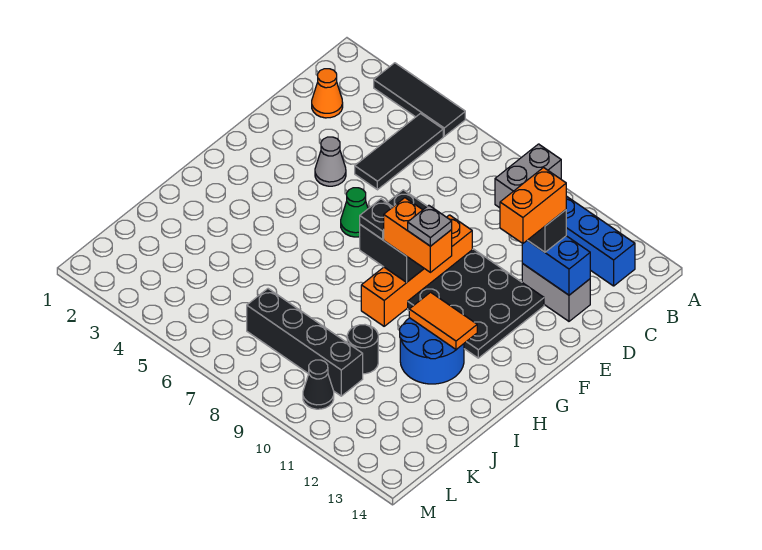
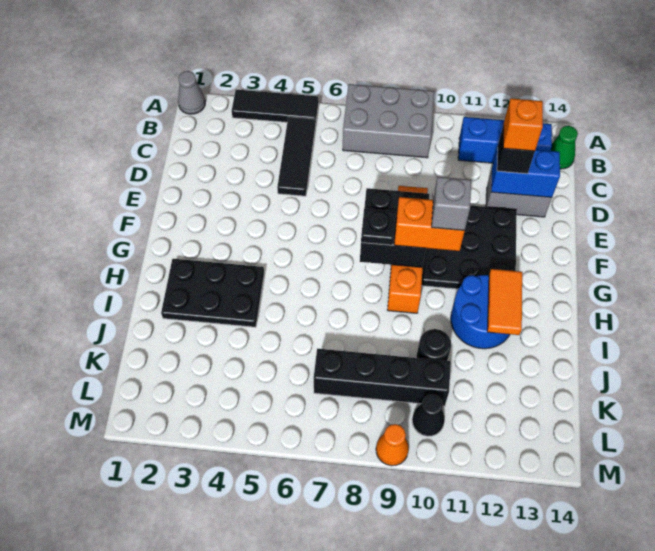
grey brick A9:B9 level 1 -> grey brick A7:B9 level 1
orange cone C2 level 1 -> orange cone M9 level 1
orange brick D12:E12 level 4 -> orange brick D12 level 4
grey cone E4 level 1 -> grey cone A1 level 1
green cone F6 level 1 -> green cone B14 level 1
grey plate G10 level 4 -> grey brick G10 level 4
none -> black plate H2:I4 level 1
orange tile H11:H12 level 2 -> orange tile H12:I12 level 2

